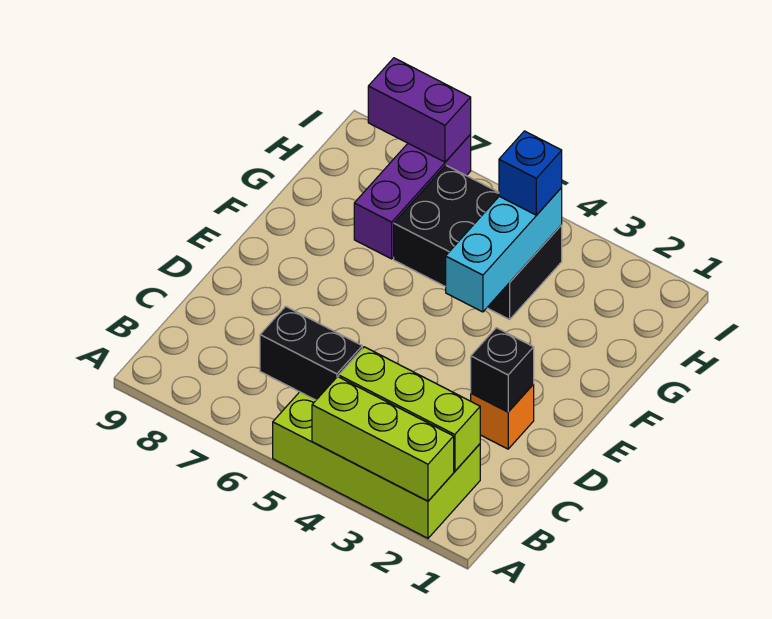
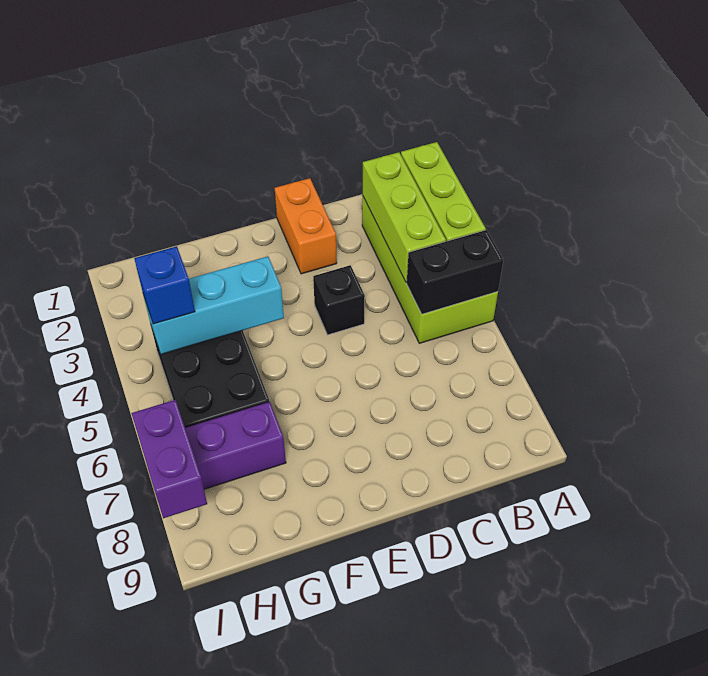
black brick B5:B6 level 2 -> black brick A5:B5 level 2
orange brick D2 level 1 -> orange brick D1:D2 level 1
black brick D2 level 2 -> black brick D4 level 1

